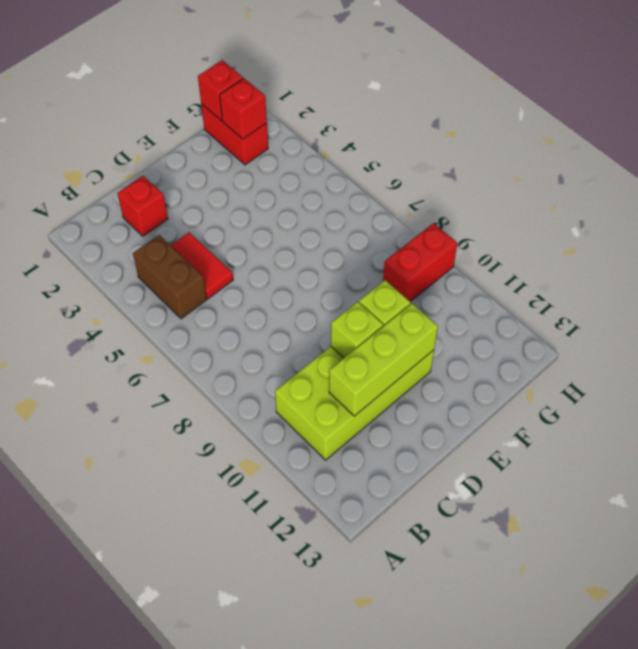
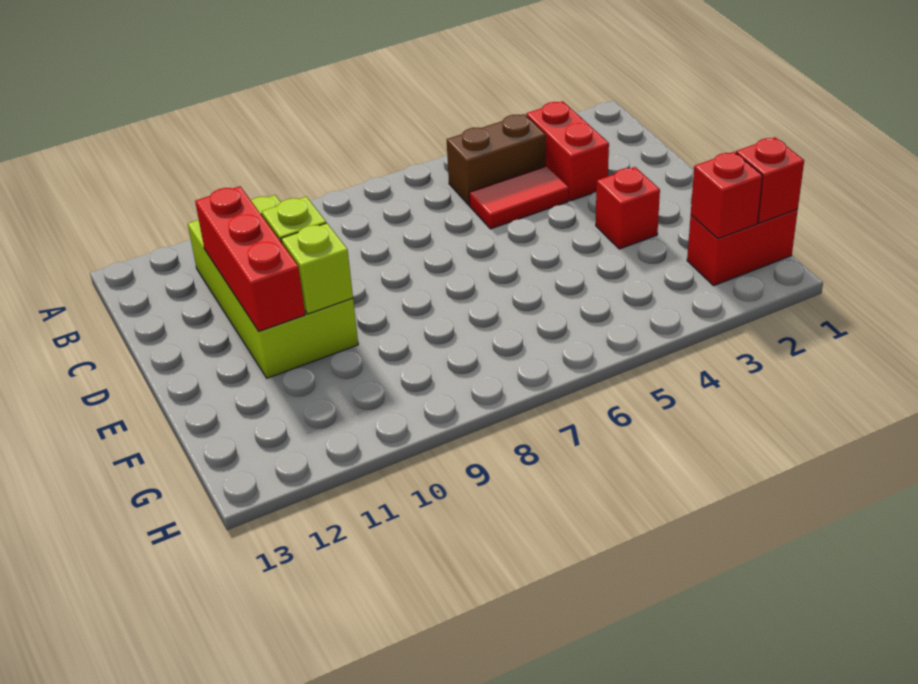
red brick C2 level 1 -> red brick E3 level 1
lime brick C11:E11 level 2 -> red brick C11:E11 level 2
red brick G9:H9 level 1 -> red brick B3:C3 level 1

